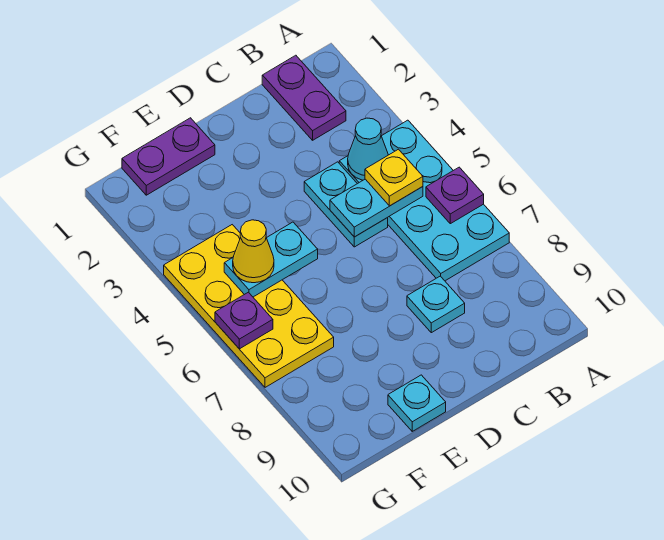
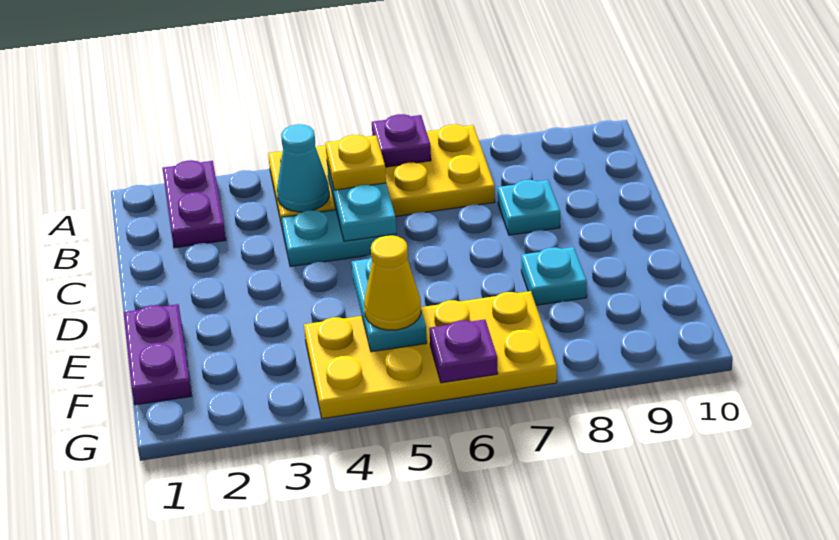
cyan plate A4:B7 level 1 -> yellow plate A4:B7 level 1
purple plate B1:B2 level 1 -> purple plate A2:B2 level 1
cyan plate E10 level 1 -> cyan plate E8 level 1

